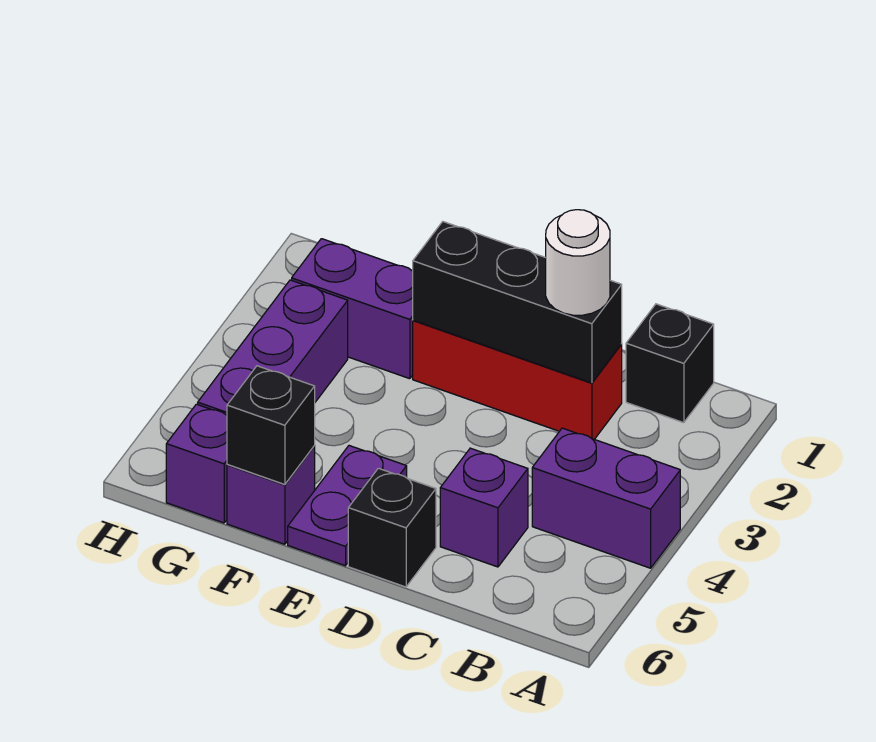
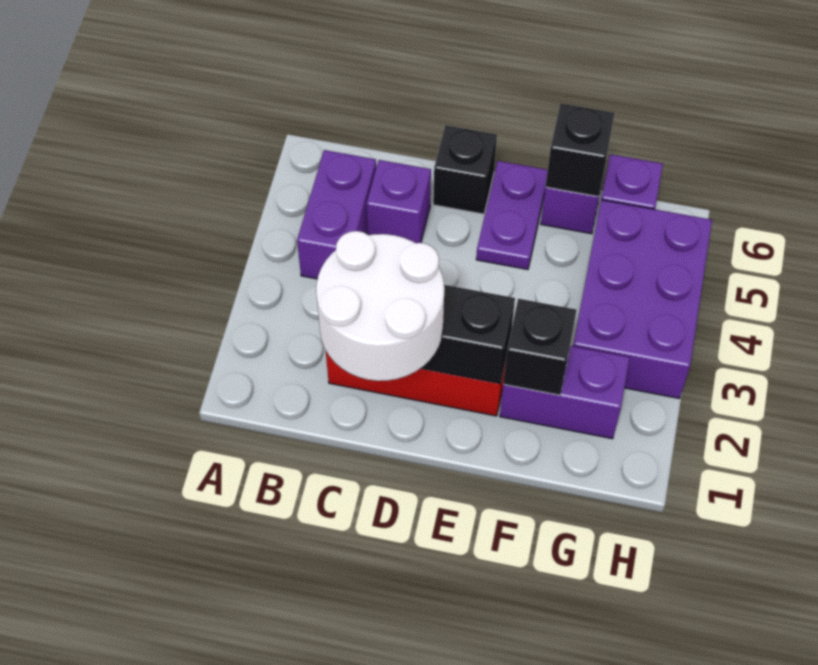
purple brick A4:B4 level 1 -> purple brick B4:B5 level 1
black brick B1 level 1 -> black brick F2 level 2
white round brick C2 level 3 -> white round brick C1:D2 level 3
purple brick G3:G5 level 1 -> purple brick G3:H5 level 1

